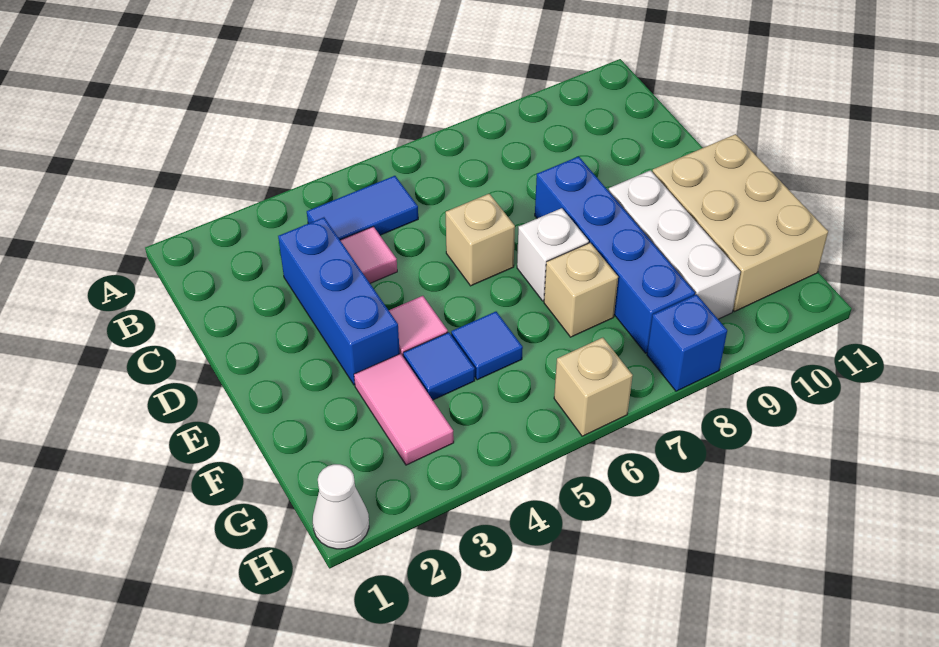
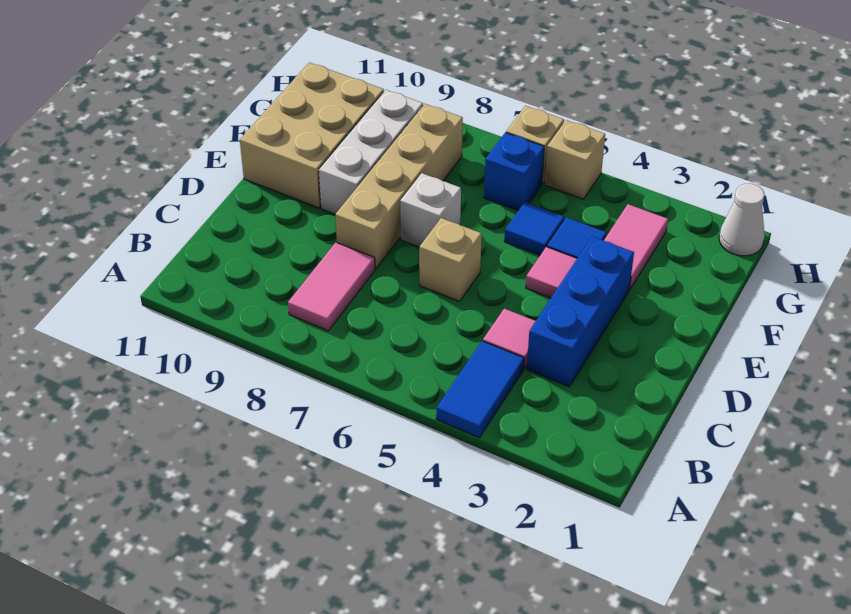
blue tile B4:B5 level 1 -> blue tile A4:B4 level 1
none -> pink tile B8:C8 level 1
blue brick D8:G8 level 1 -> tan brick D8:G8 level 1
tan brick F7 level 1 -> tan brick H5 level 1
blue brick H8 level 1 -> blue brick G6 level 1

